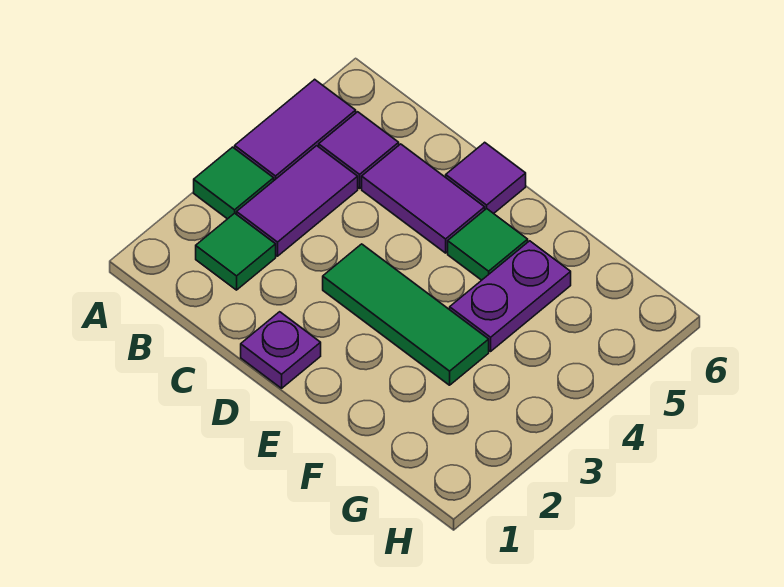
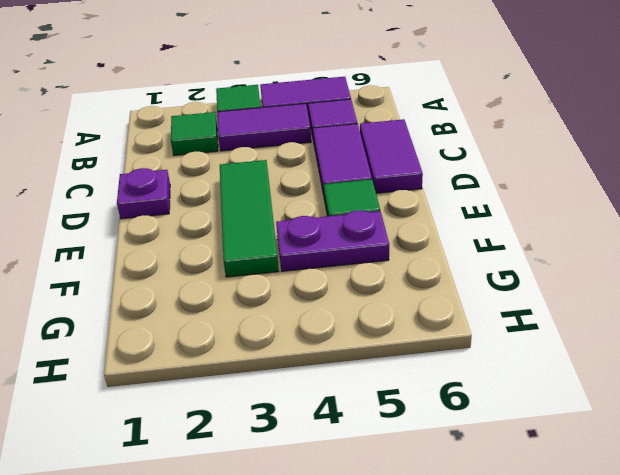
purple tile D6 level 1 -> purple tile C6:D6 level 1

